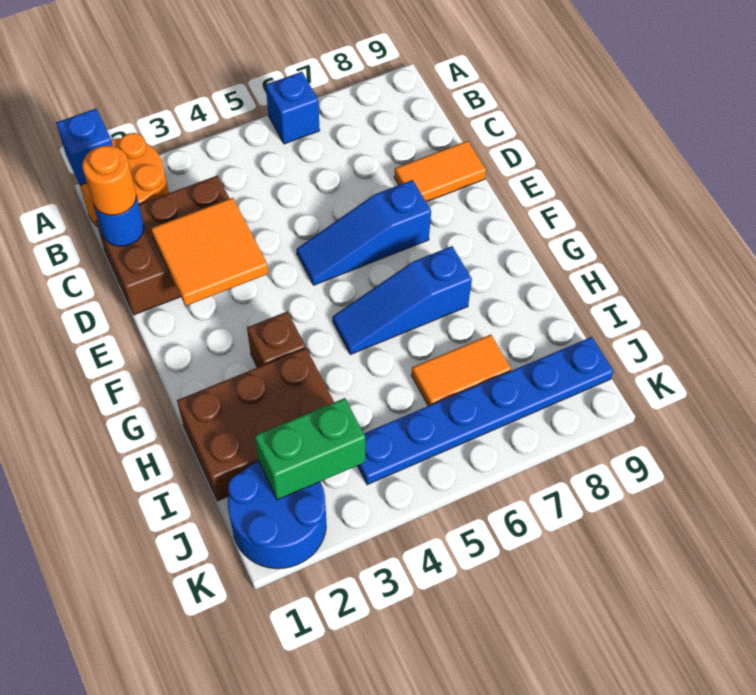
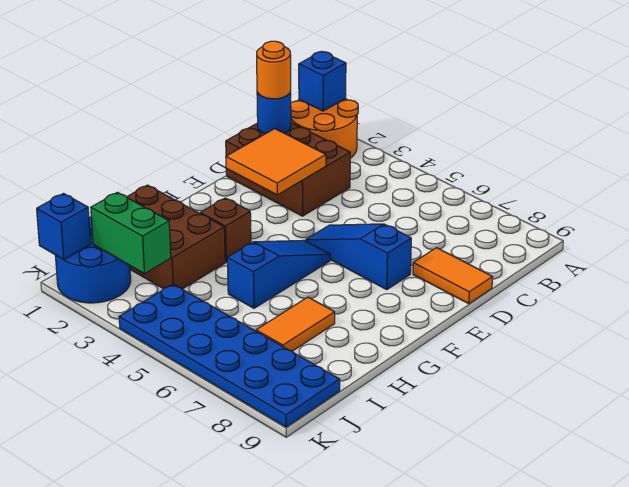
blue brick A6 level 1 -> blue brick K1 level 2
blue slope G5:G7 level 1 top 7 -> blue slope F5:H5 level 1 top H
orange tile I6:I7 level 1 -> orange tile H7:I7 level 1
blue plate J4:J9 level 1 -> blue plate J4:K9 level 1

